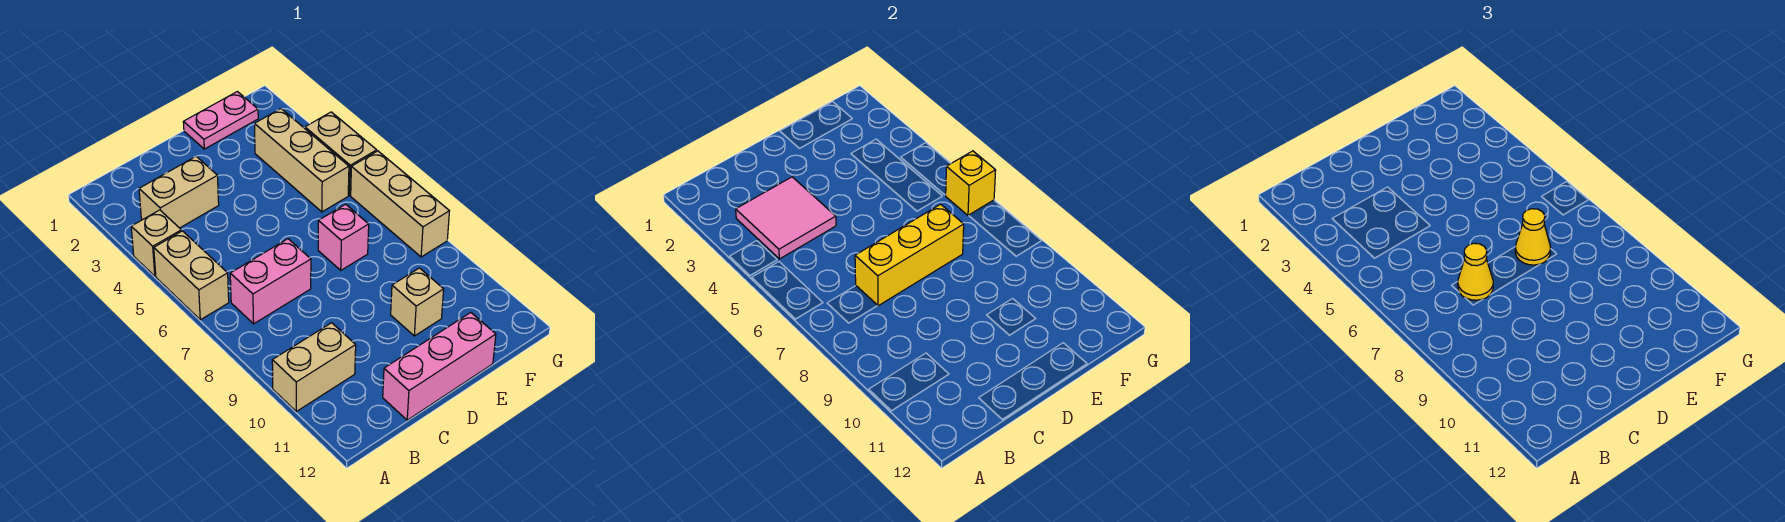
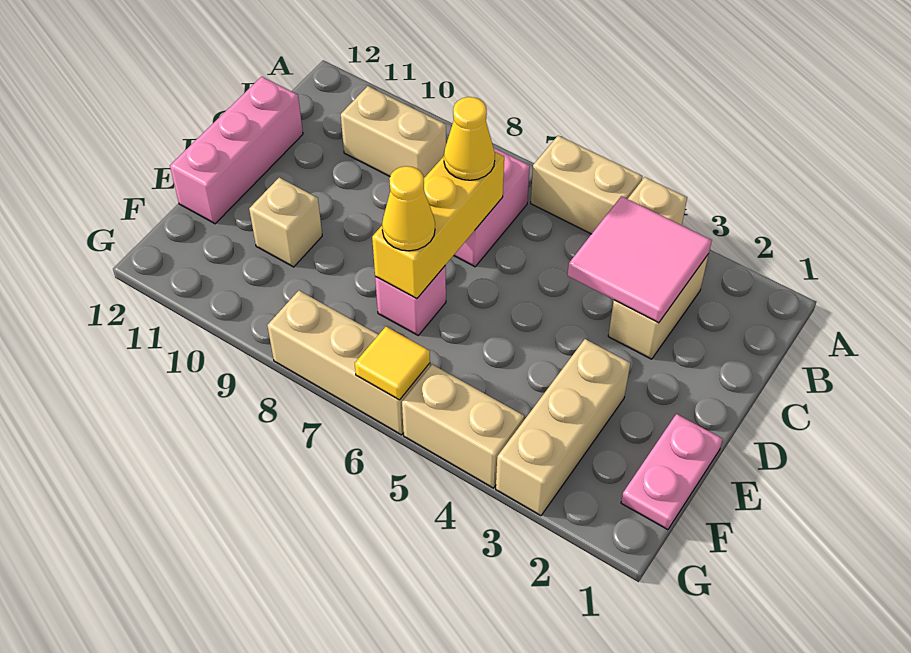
tan brick A10:B10 level 1 -> tan brick B9:B10 level 1
tan brick F3:F5 level 1 -> tan brick E3:G3 level 1
yellow brick G6 level 2 -> yellow tile G6 level 2

